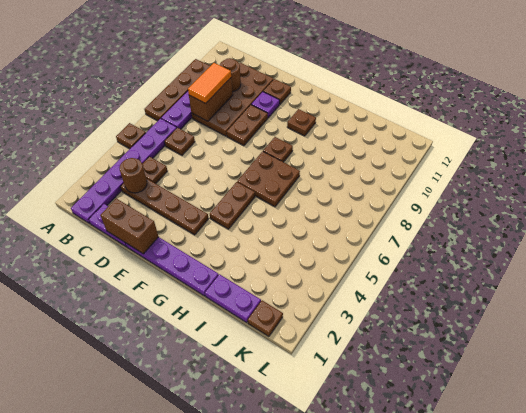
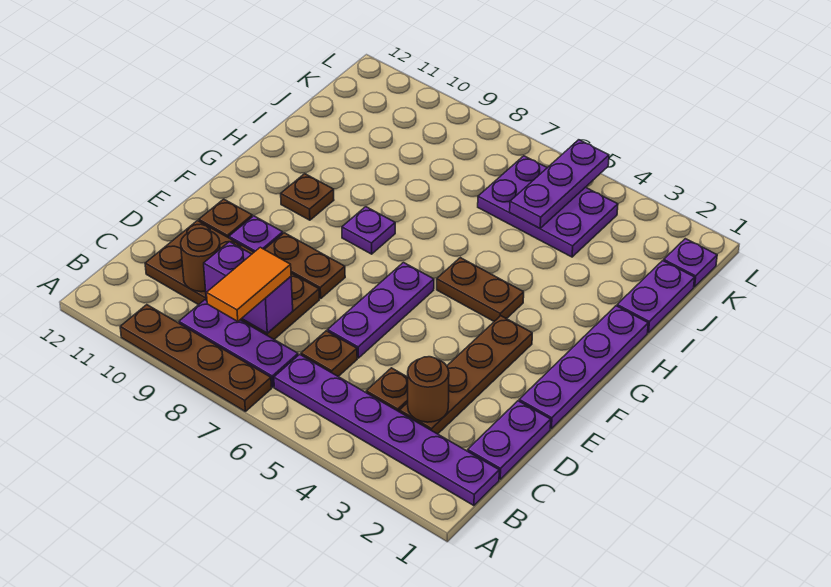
brown plate A5 level 1 -> none
brown brick C8:C9 level 2 -> purple brick C8:C9 level 2
orange tile C8:C9 level 3 -> orange tile B8:C8 level 3
brown brick D1:E1 level 2 -> none
none -> purple plate D6:F6 level 1
brown plate G6:H7 level 1 -> none
brown plate G8 level 1 -> purple plate G8 level 1
none -> purple plate J4:K6 level 1
none -> purple plate J5:L5 level 2
brown plate K1 level 1 -> purple plate K1 level 1

